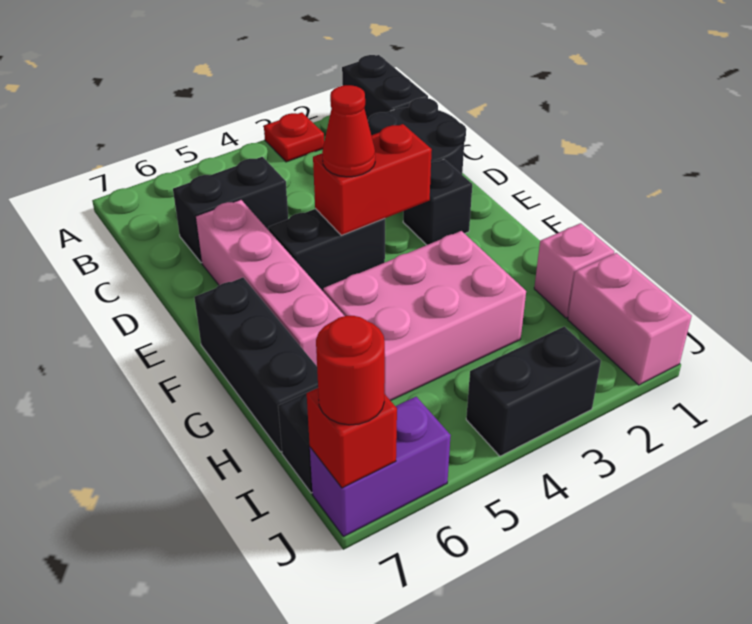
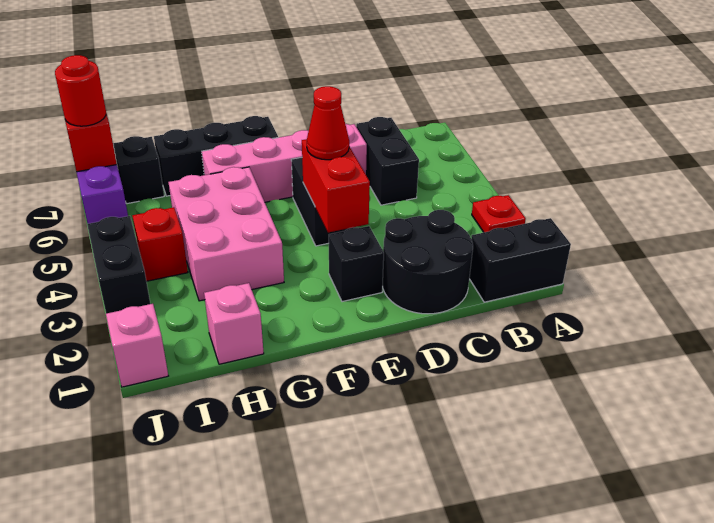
pink brick I1:J1 level 1 -> pink brick J1 level 1
none -> red brick I4 level 1

